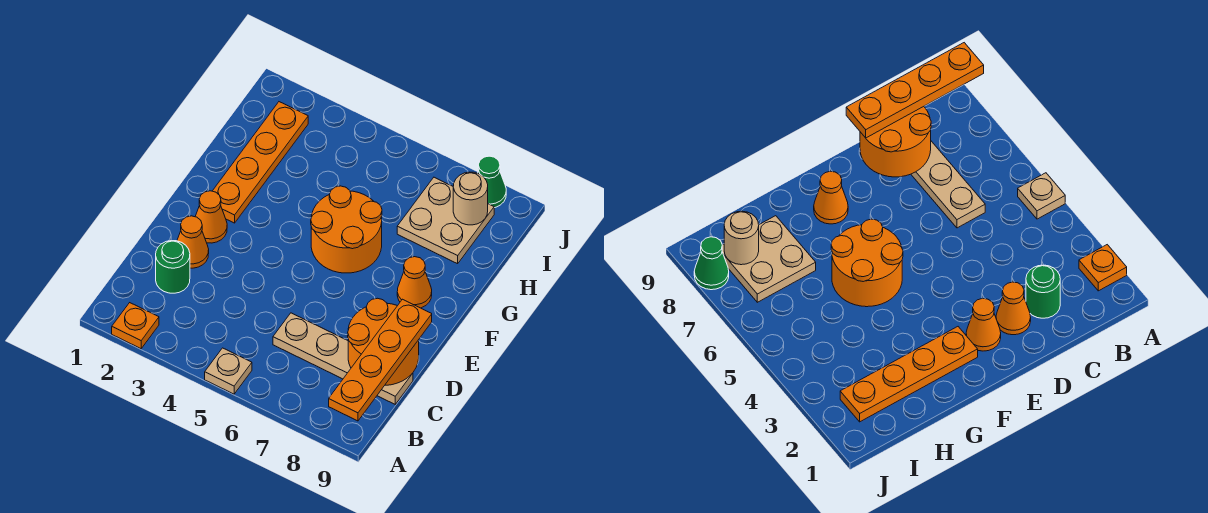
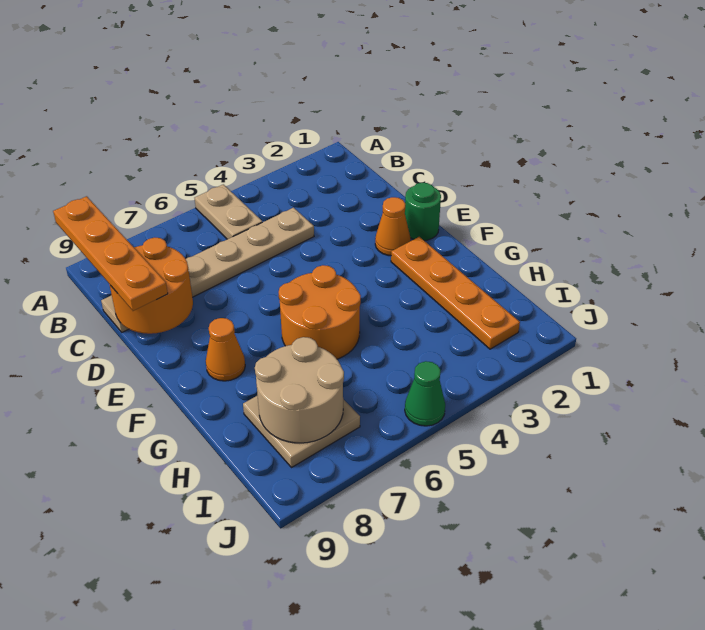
orange plate A2 level 1 -> none
tan plate A5 level 1 -> tan plate A5:B5 level 1
green round brick C2 level 1 -> green round brick E1 level 1
tan plate C6:C9 level 1 -> tan plate C4:C9 level 1
orange cone D2 level 1 -> none
tan round brick I8 level 2 -> tan round brick H7:I8 level 2
green cone J8 level 1 -> green cone J5 level 1

